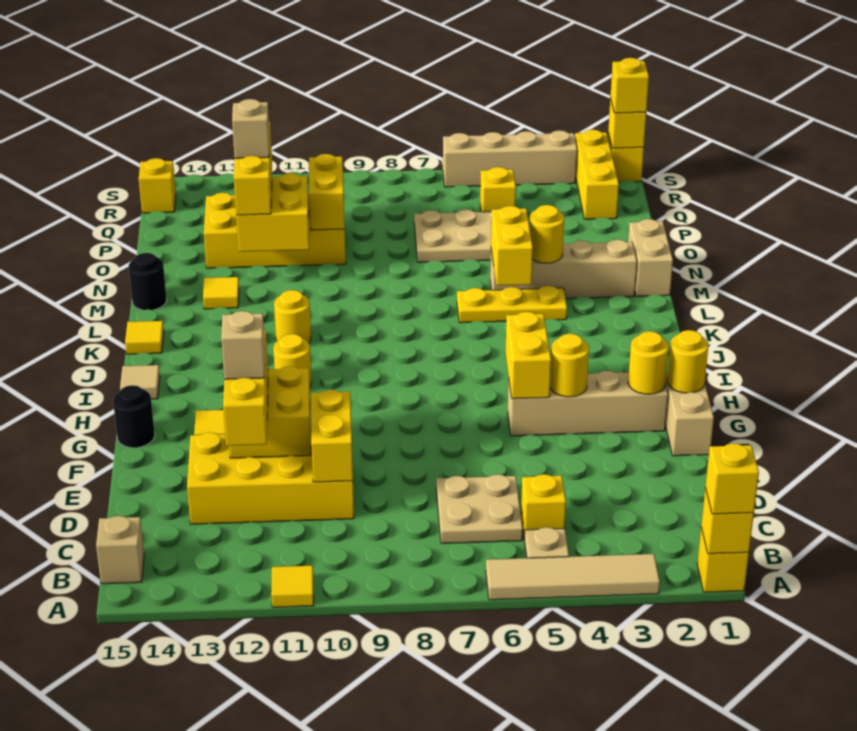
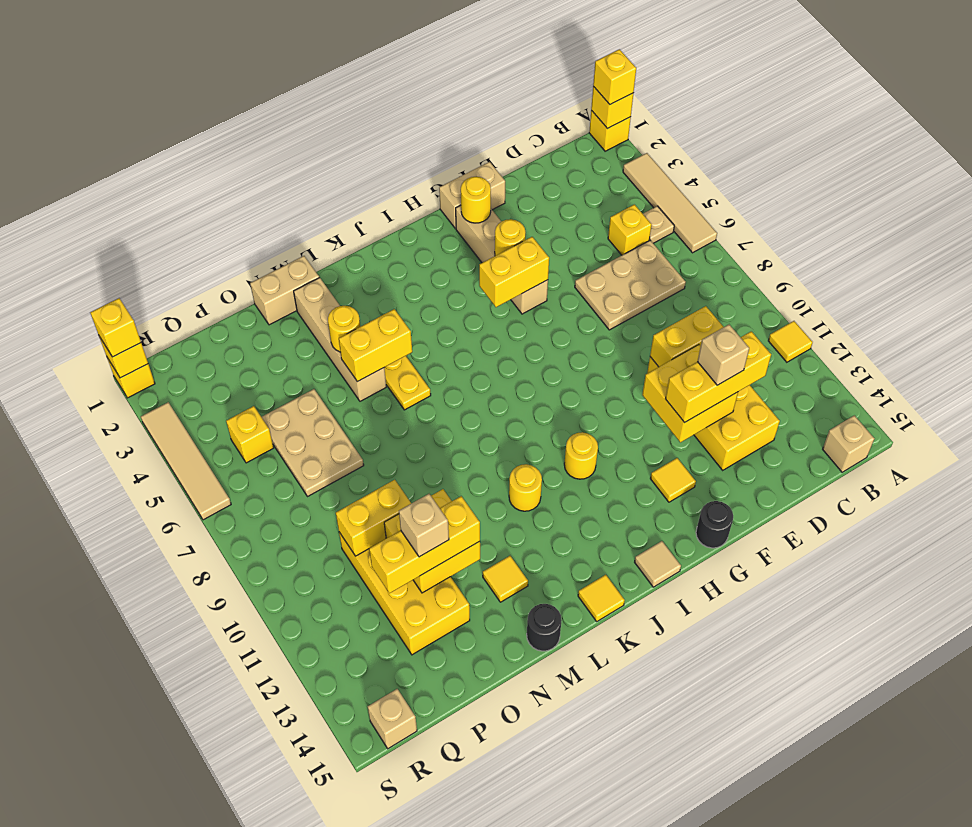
tan plate C6:D7 level 1 -> tan plate C6:E7 level 1
yellow round brick G1 level 2 -> none
yellow brick Q2:S2 level 1 -> none
yellow brick R15 level 1 -> tan brick R15 level 1
tan brick S3:S6 level 1 -> tan tile S3:S6 level 1

